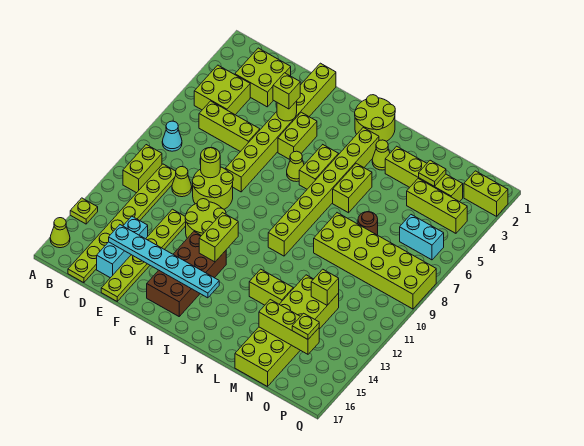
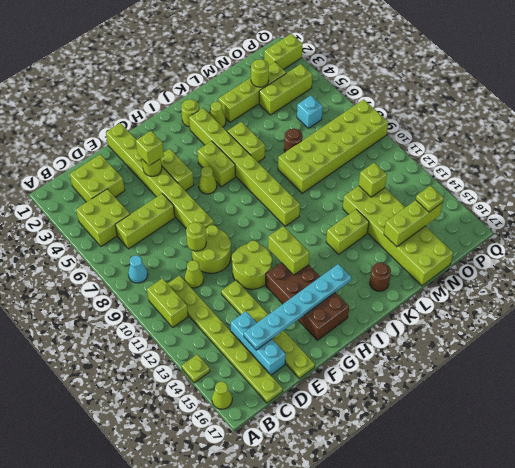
lime round brick I1:J2 level 1 -> lime round brick J2 level 1
none -> brown round brick K16 level 1
lime plate N3 level 2 -> lime round brick N3 level 2
cyan brick O6:P6 level 1 -> cyan brick O6 level 1

